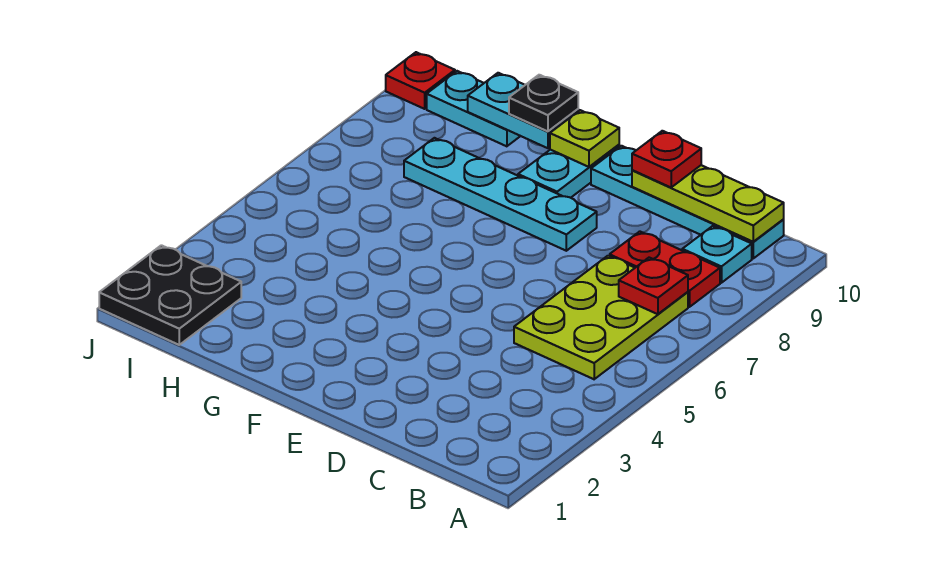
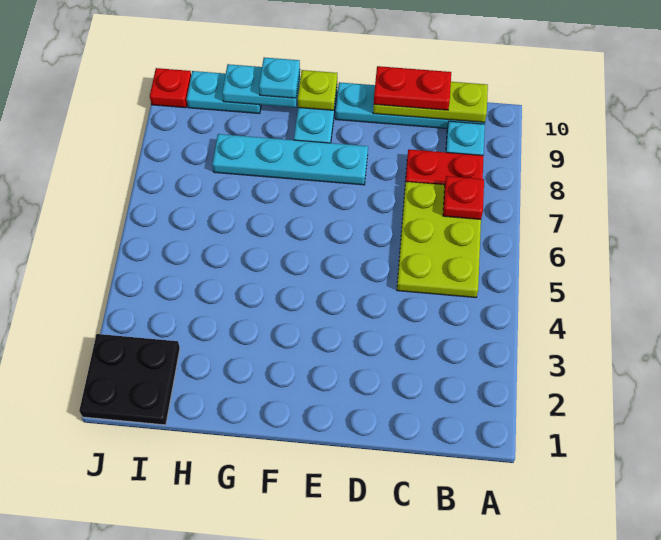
red plate D10 level 3 -> red plate C10:D10 level 3
black plate G10 level 3 -> cyan plate G10 level 3

